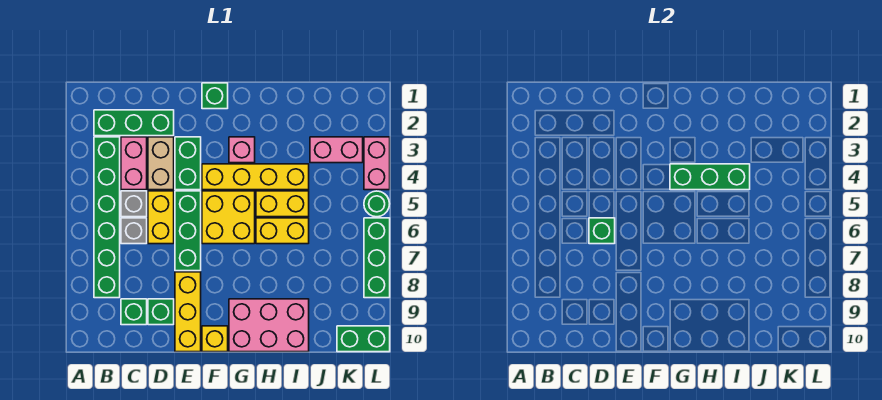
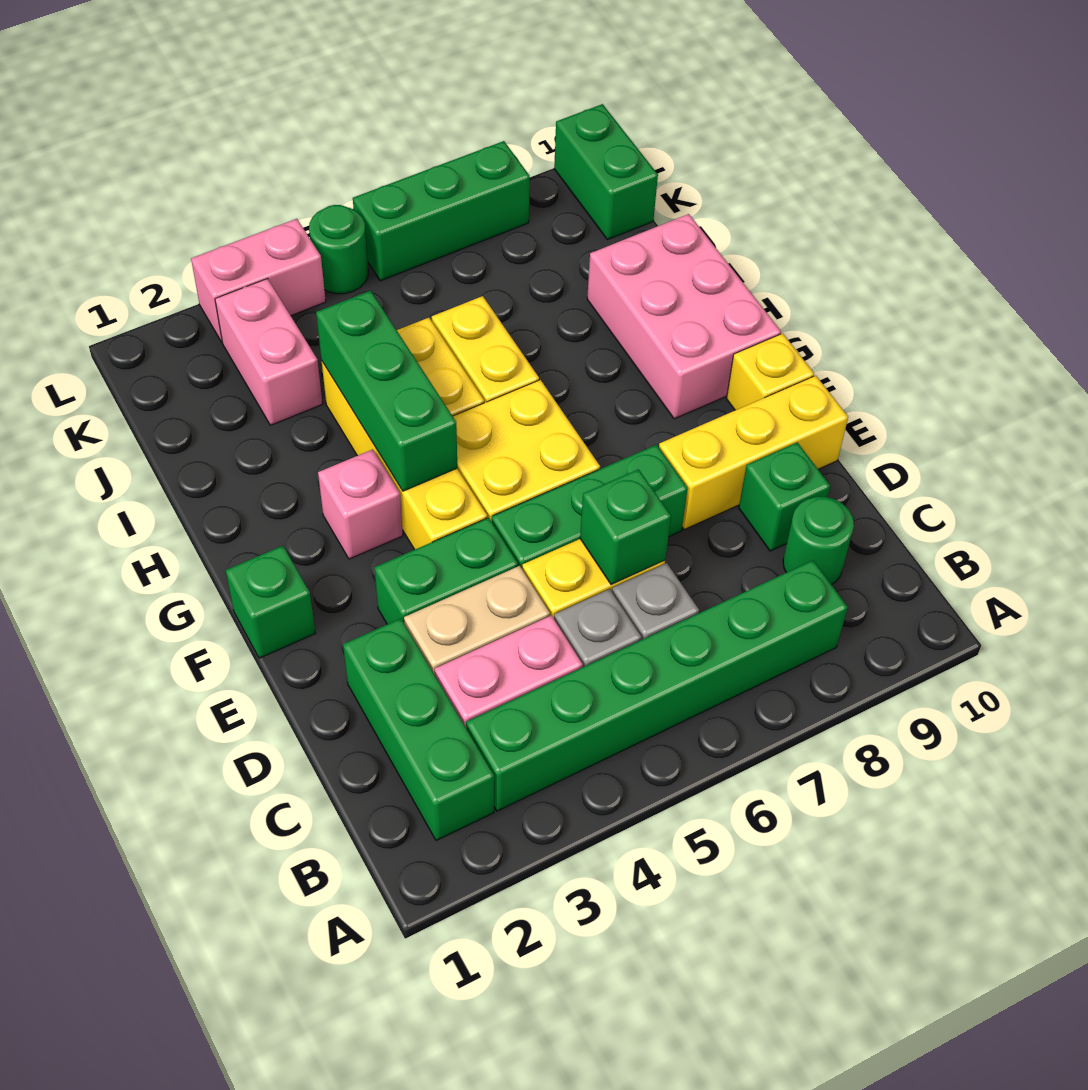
green brick C9 level 1 -> green round brick C9 level 1

